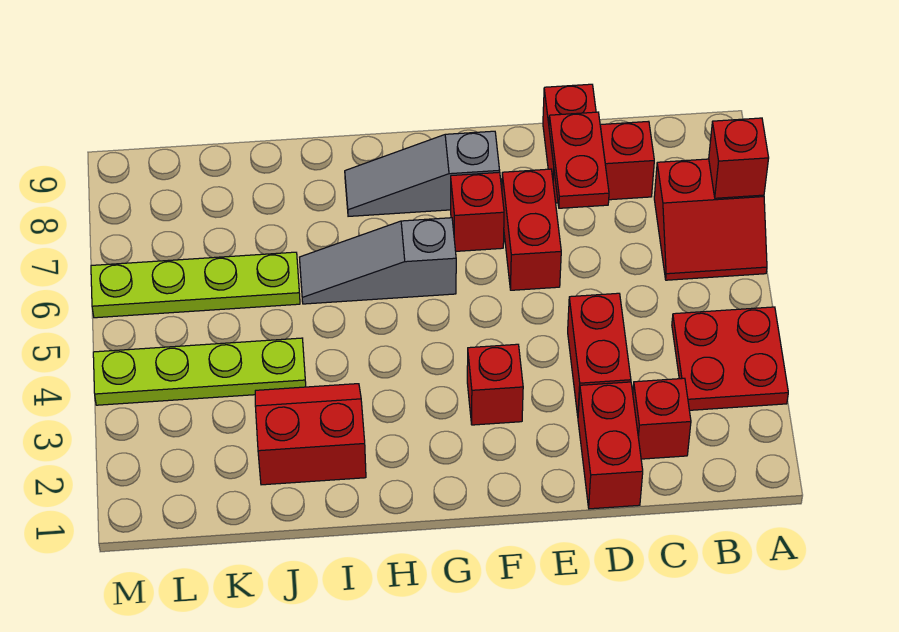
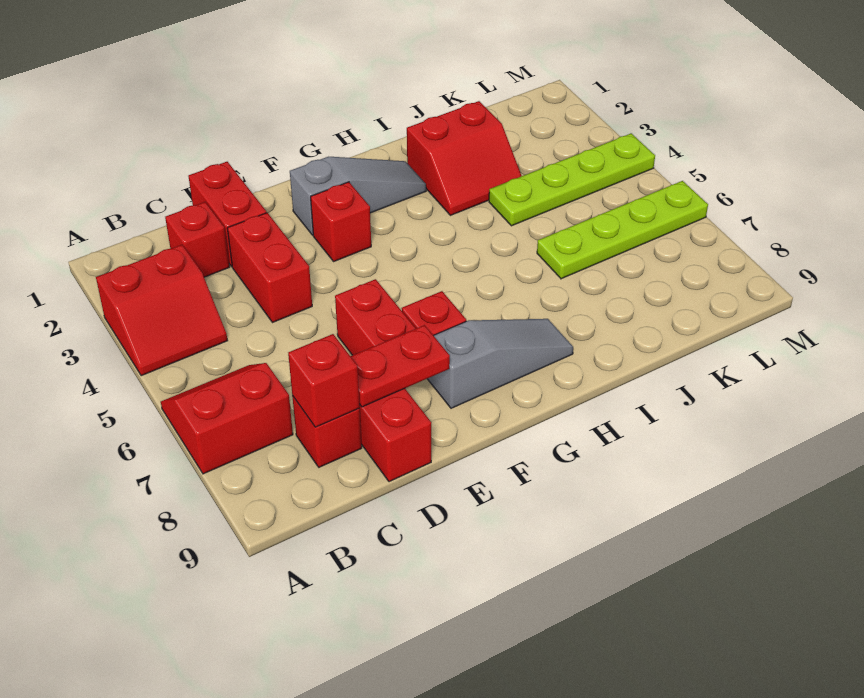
red plate A3:B4 level 1 -> red slope A3:B4 level 1 top 3
red brick A7 level 2 -> red brick C8 level 2
red plate D7:D8 level 2 -> red plate D8:E8 level 2
grey slope G6:I6 level 1 top G -> grey slope F2:H2 level 1 top F

